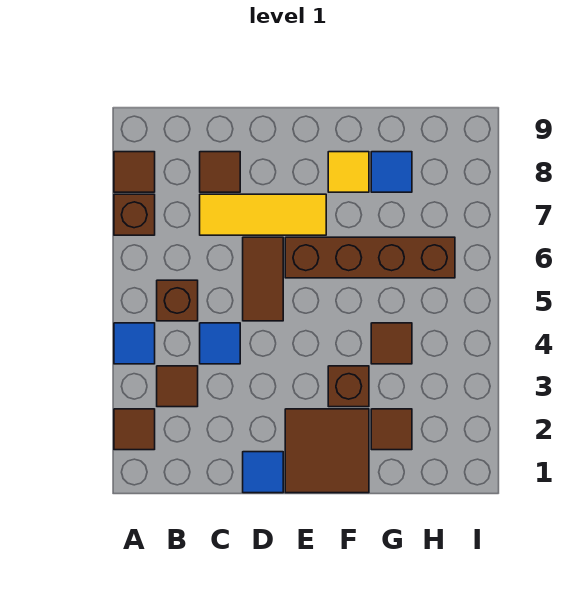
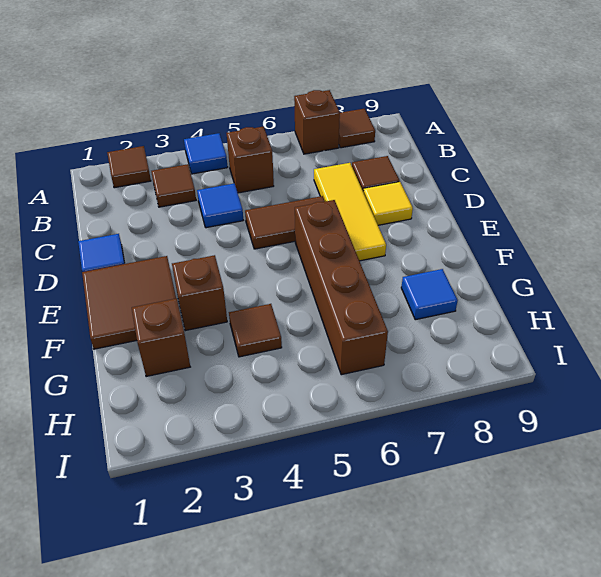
yellow tile F8 level 1 -> yellow tile D8 level 1
brown tile G2 level 1 -> brown brick G2 level 1

